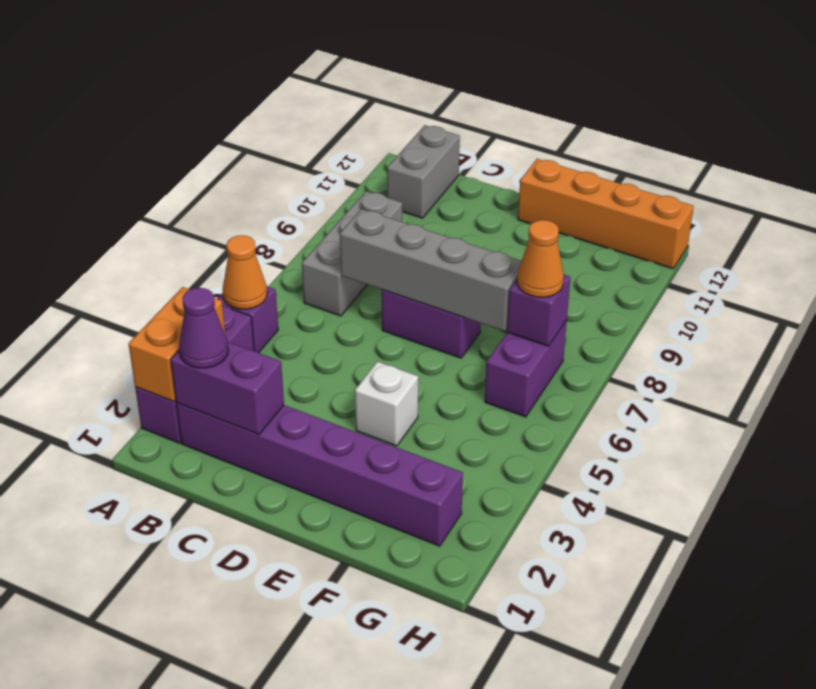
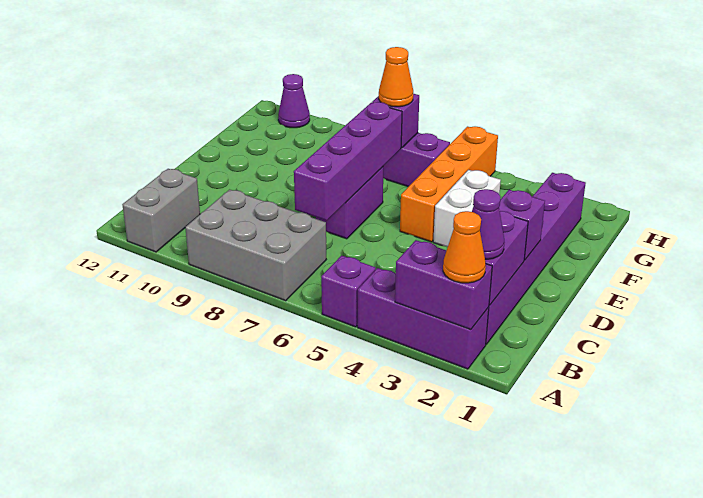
orange brick A2:A3 level 2 -> purple brick A2:A3 level 2
orange cone A5 level 2 -> orange cone A2 level 3
grey brick B7:B9 level 1 -> grey brick A7:B9 level 1
grey brick B11:B12 level 1 -> grey brick A11:B11 level 1
grey brick C7:F7 level 2 -> purple brick C7:F7 level 2
none -> purple brick D2 level 2
white brick E4 level 1 -> white brick E4:F4 level 1
orange brick E12:H12 level 1 -> orange brick E5:H5 level 1
none -> purple cone H11 level 1

